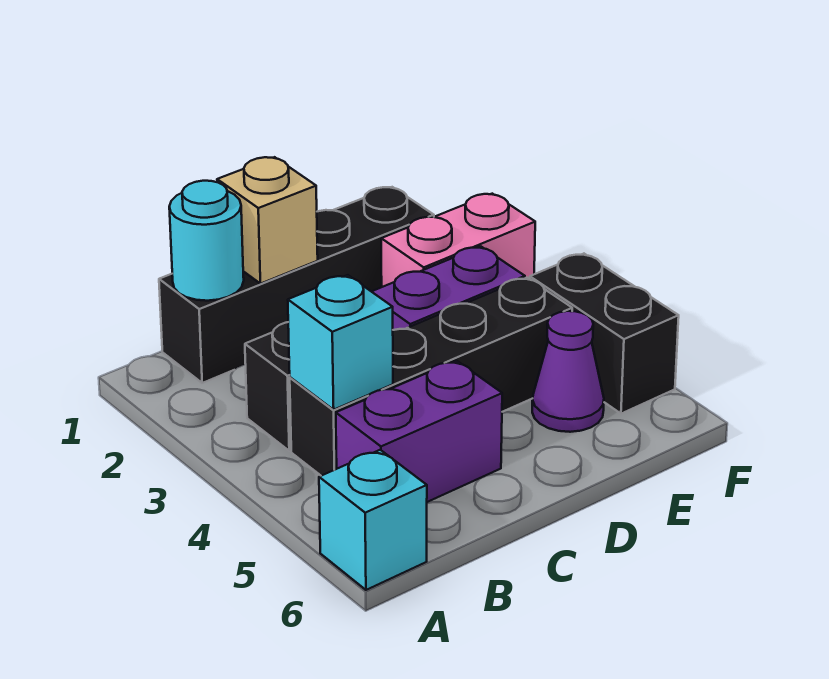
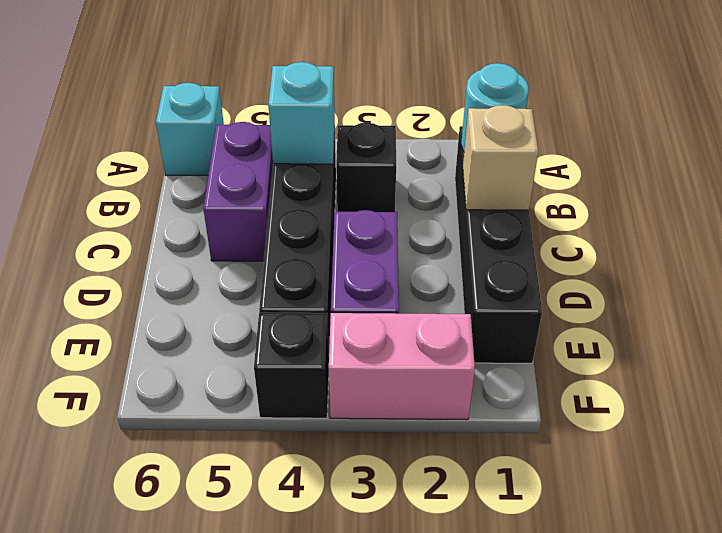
pink brick E2:F2 level 1 -> pink brick F2:F3 level 1
purple cone E5 level 1 -> none
black brick F4:F5 level 1 -> black brick F4 level 1

